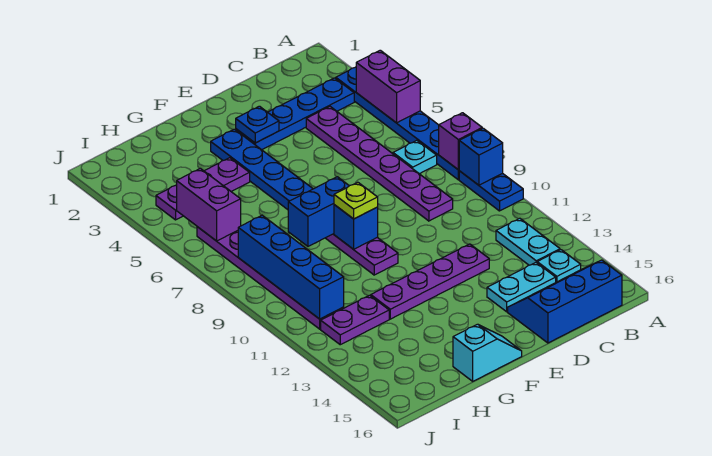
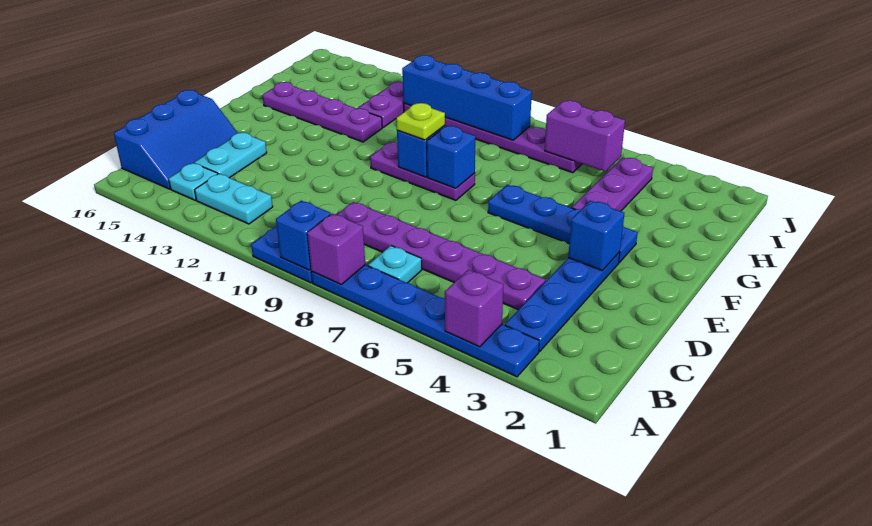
purple brick A4:A5 level 2 -> purple brick A4 level 2
purple plate D12:G12 level 1 -> purple plate G12:G15 level 1
blue plate E3 level 2 -> blue brick E3 level 2
blue brick F8:G8 level 2 -> blue brick F8 level 2
cyan slope F16:G16 level 1 top G -> none

